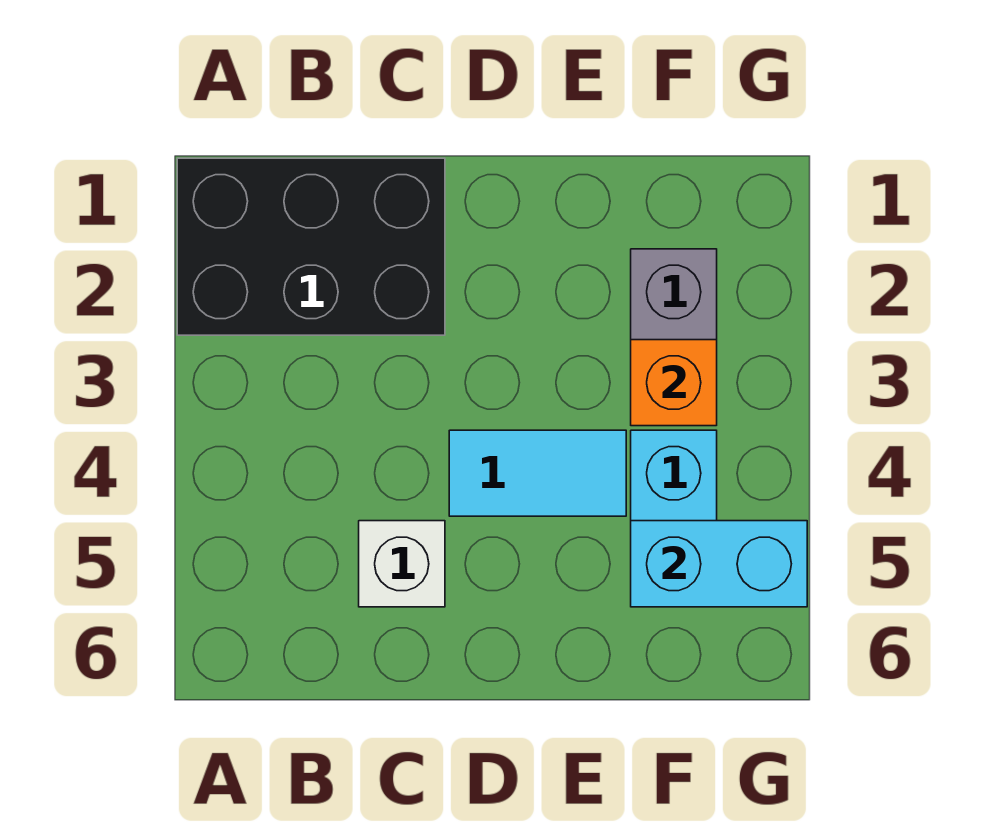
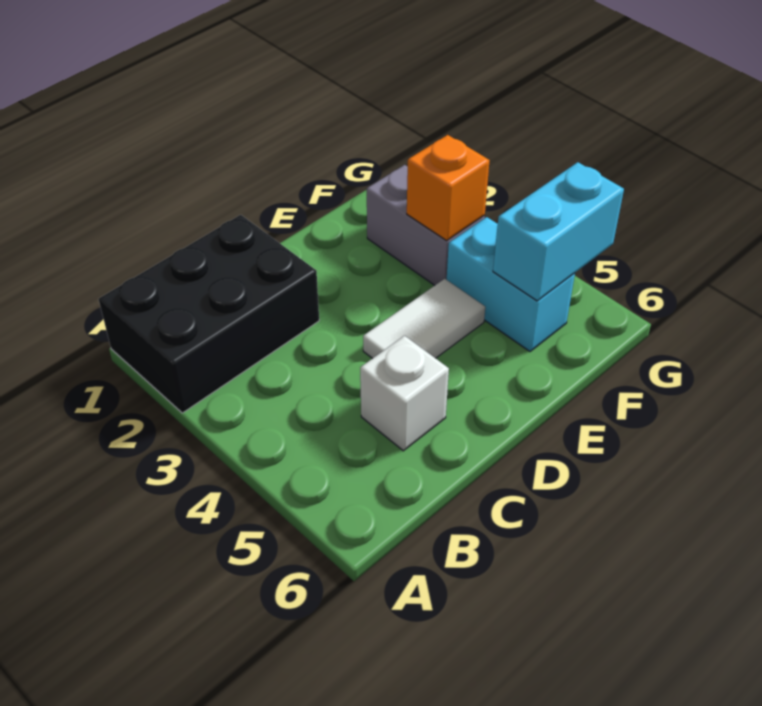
cyan tile D4:E4 level 1 -> white tile D4:E4 level 1

